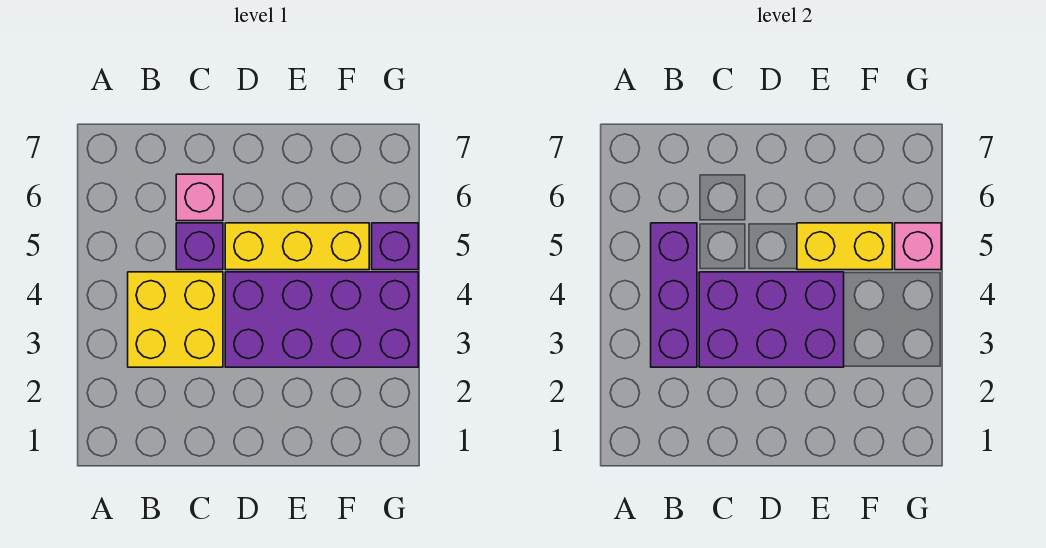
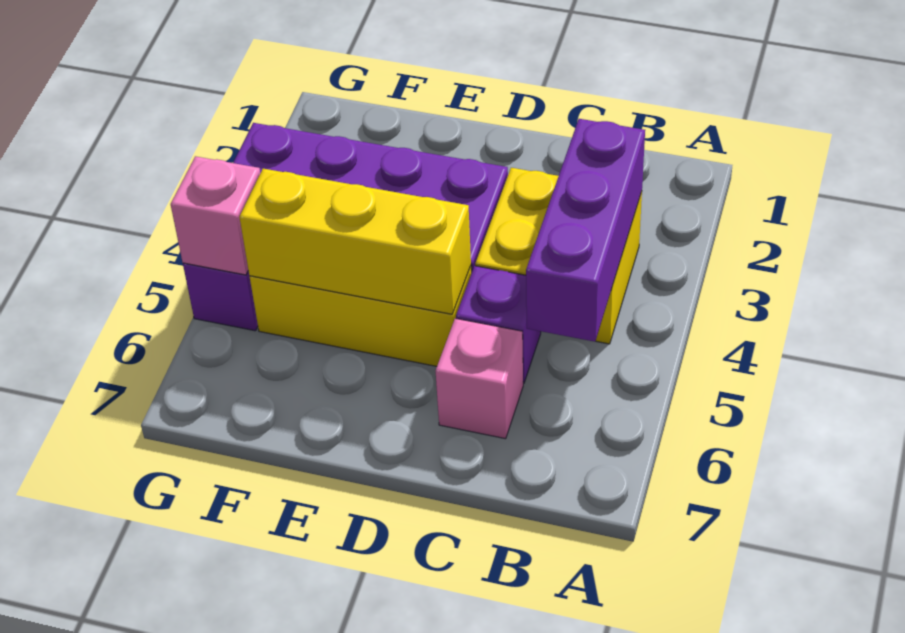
purple brick C3:E4 level 2 -> none
yellow brick E5:F5 level 2 -> yellow brick D5:F5 level 2

